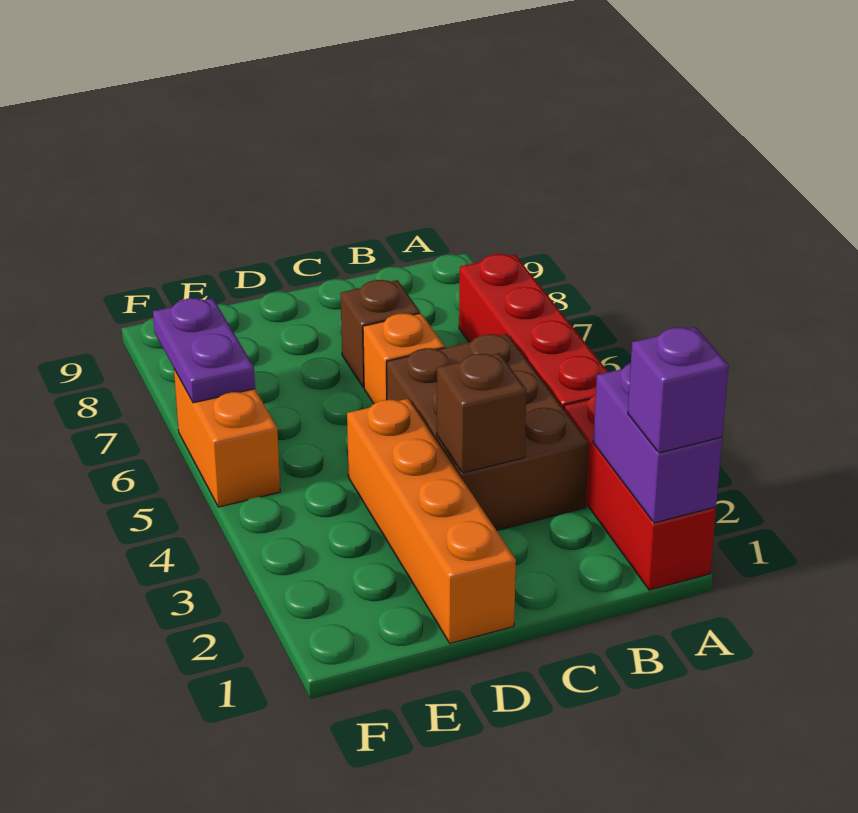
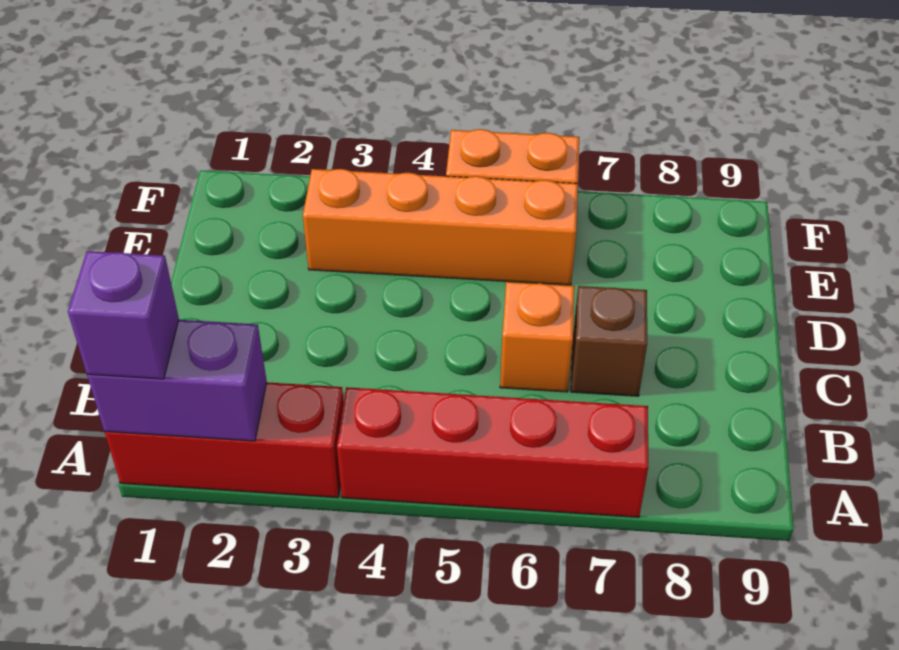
brown brick B3:C5 level 1 -> none
brown brick C3 level 2 -> none
orange brick D1:D4 level 1 -> orange brick E3:E6 level 1
purple plate F6:F7 level 2 -> none

